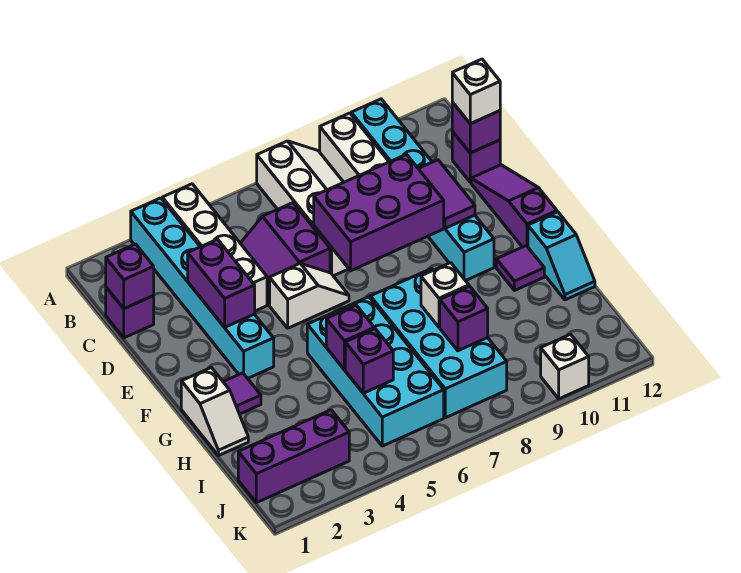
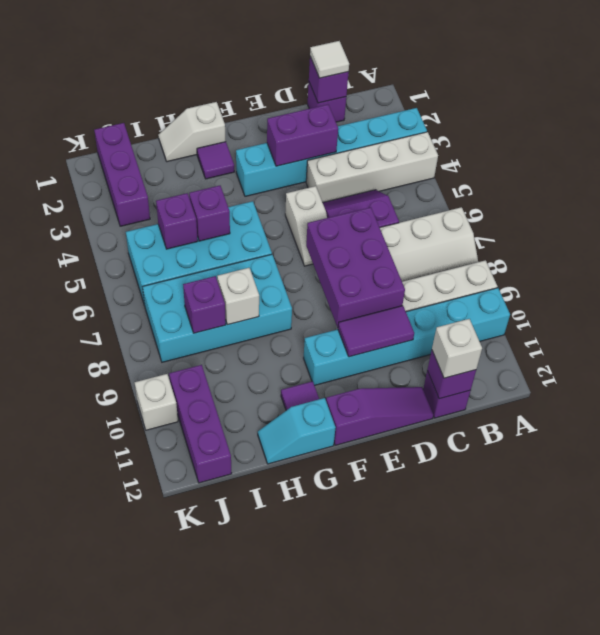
none -> white tile C1 level 3
none -> purple brick J10:J12 level 1

